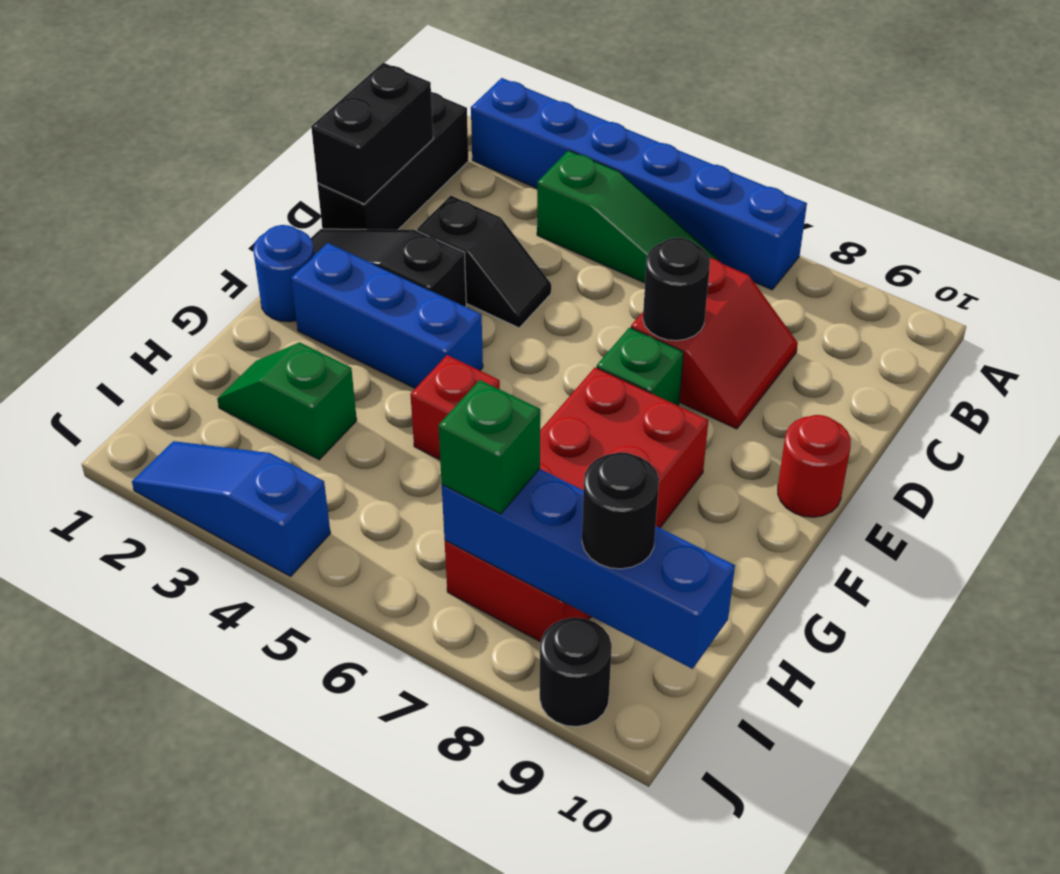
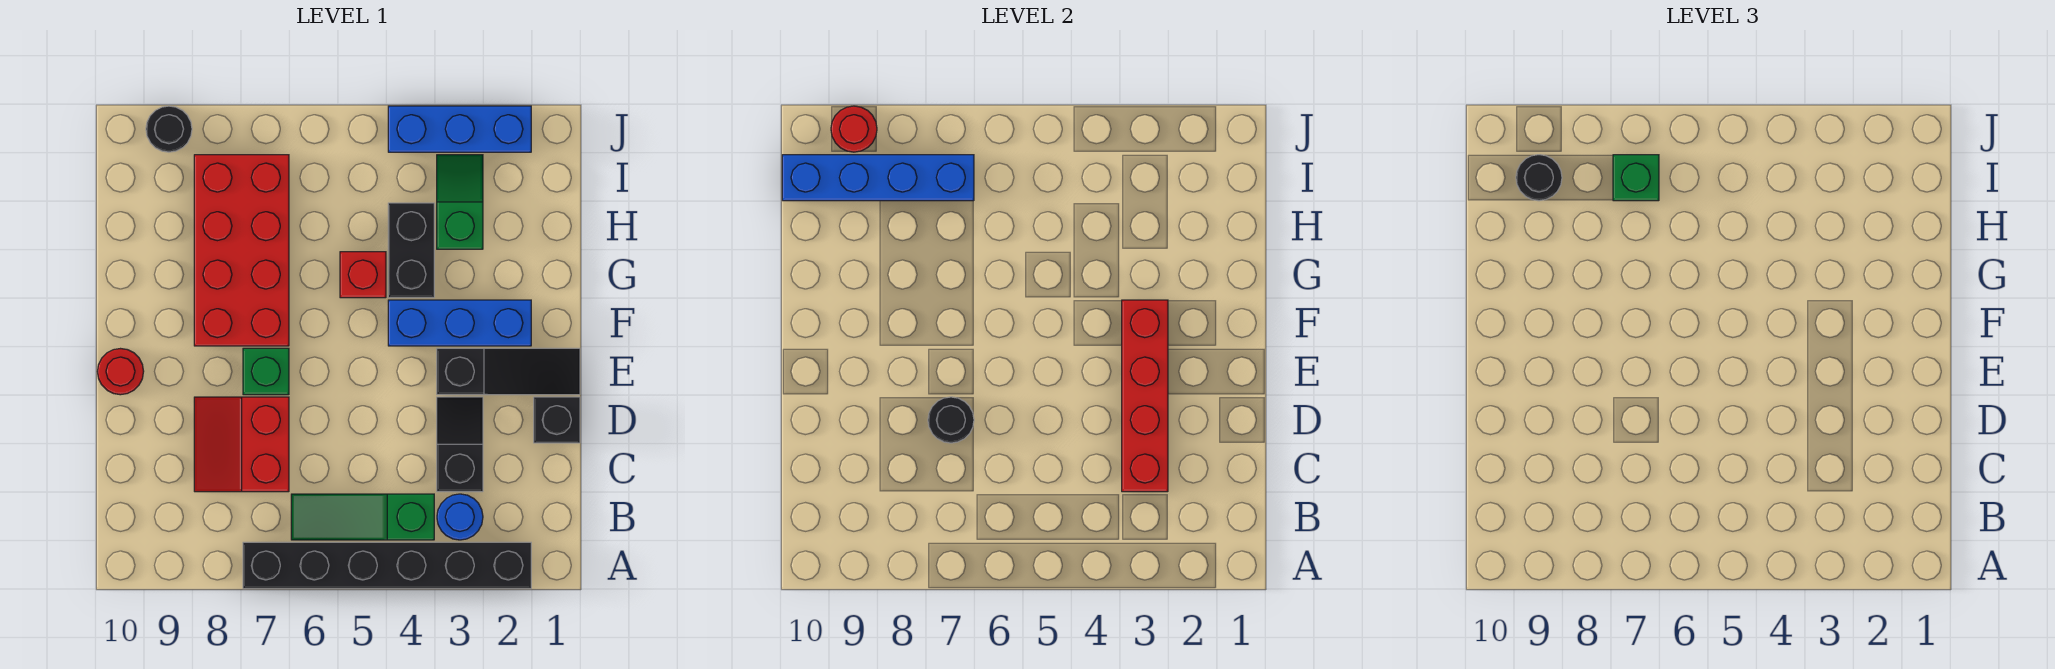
blue brick A2:A7 level 1 -> black brick A2:A7 level 1
black brick B1:D1 level 1 -> black brick D1 level 1
black brick C1:D1 level 2 -> black brick G4:H4 level 1
none -> red brick C3:F3 level 2
black slope D3:D4 level 1 top 3 -> black slope C3:D3 level 1 top C
blue round brick F1 level 1 -> blue round brick B3 level 1
green slope H2:H3 level 1 top 3 -> green slope H3:I3 level 1 top H
blue slope J2:J4 level 1 top 4 -> blue brick J2:J4 level 1
none -> red round brick J9 level 2

